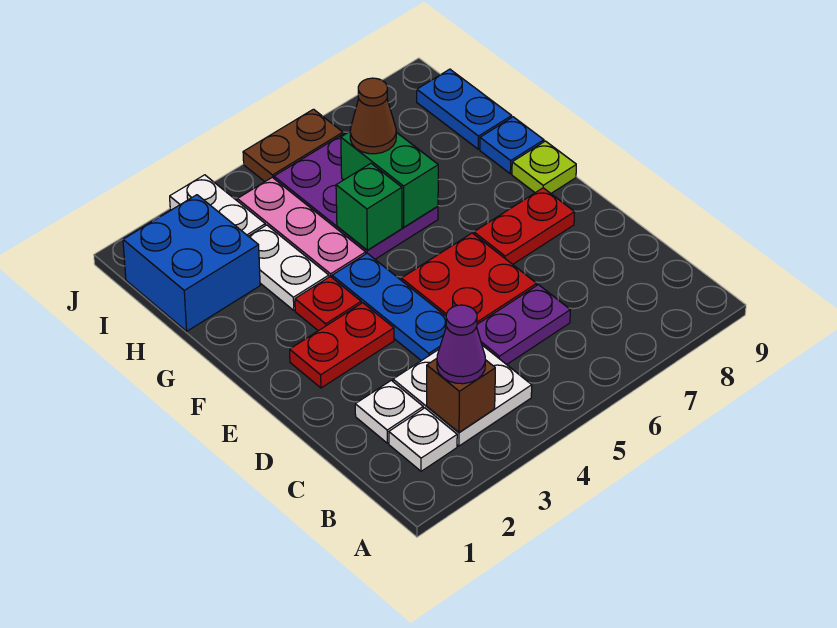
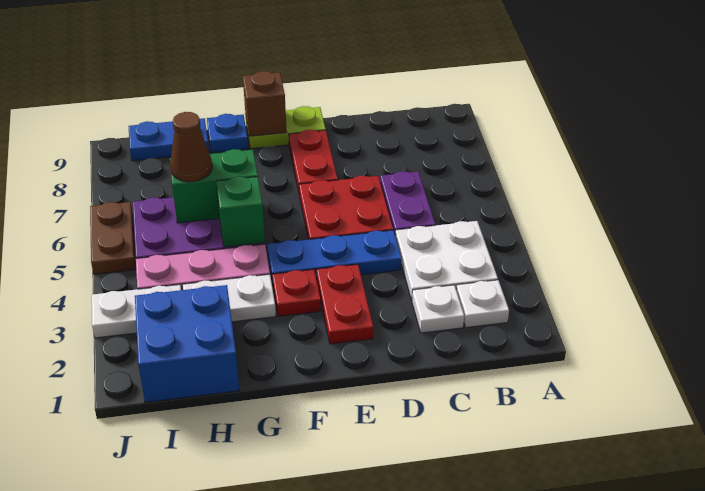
brown brick B3 level 2 -> brown brick F9 level 2
purple cone B3 level 3 -> none
lime plate F9 level 1 -> lime plate E9:F9 level 1

